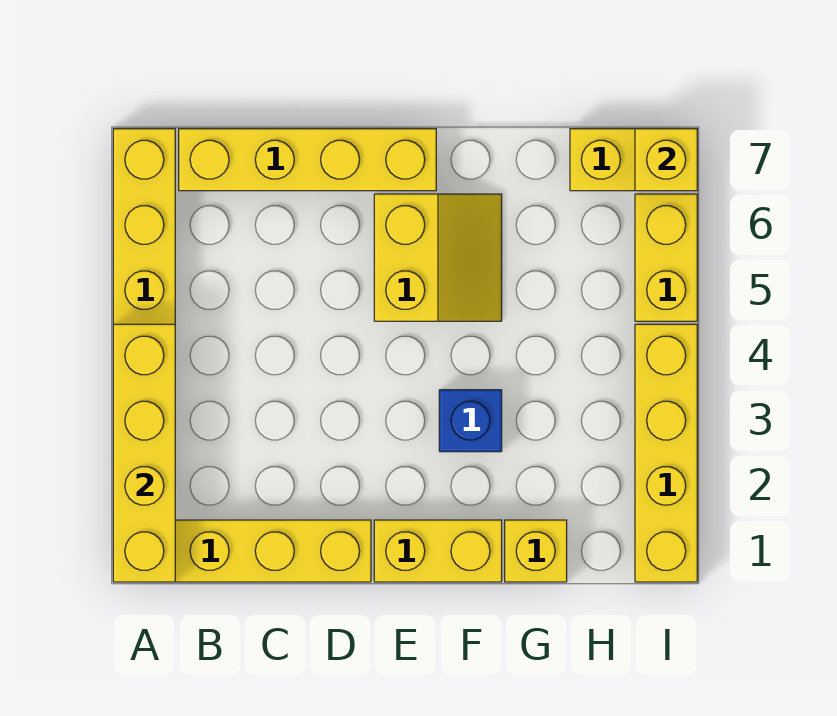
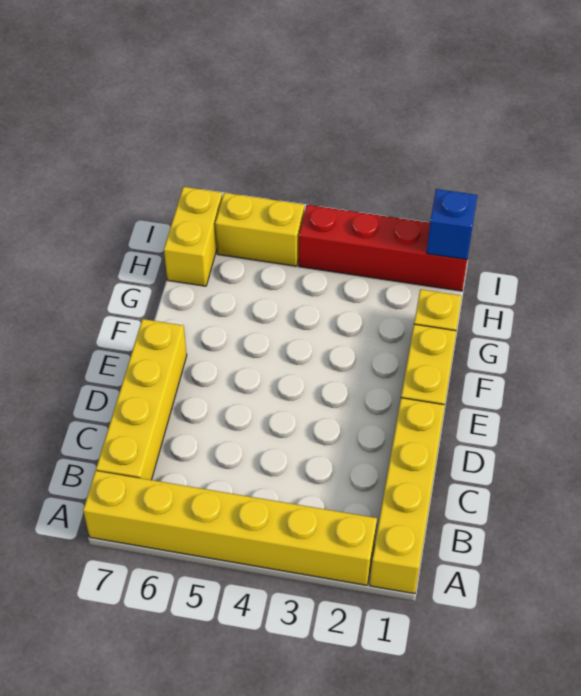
yellow brick A1:A4 level 2 -> none
yellow slope E5:F6 level 1 top E -> none
blue brick F3 level 1 -> blue brick I1 level 2
yellow brick I1:I4 level 1 -> red brick I1:I4 level 1
yellow brick I7 level 2 -> none

